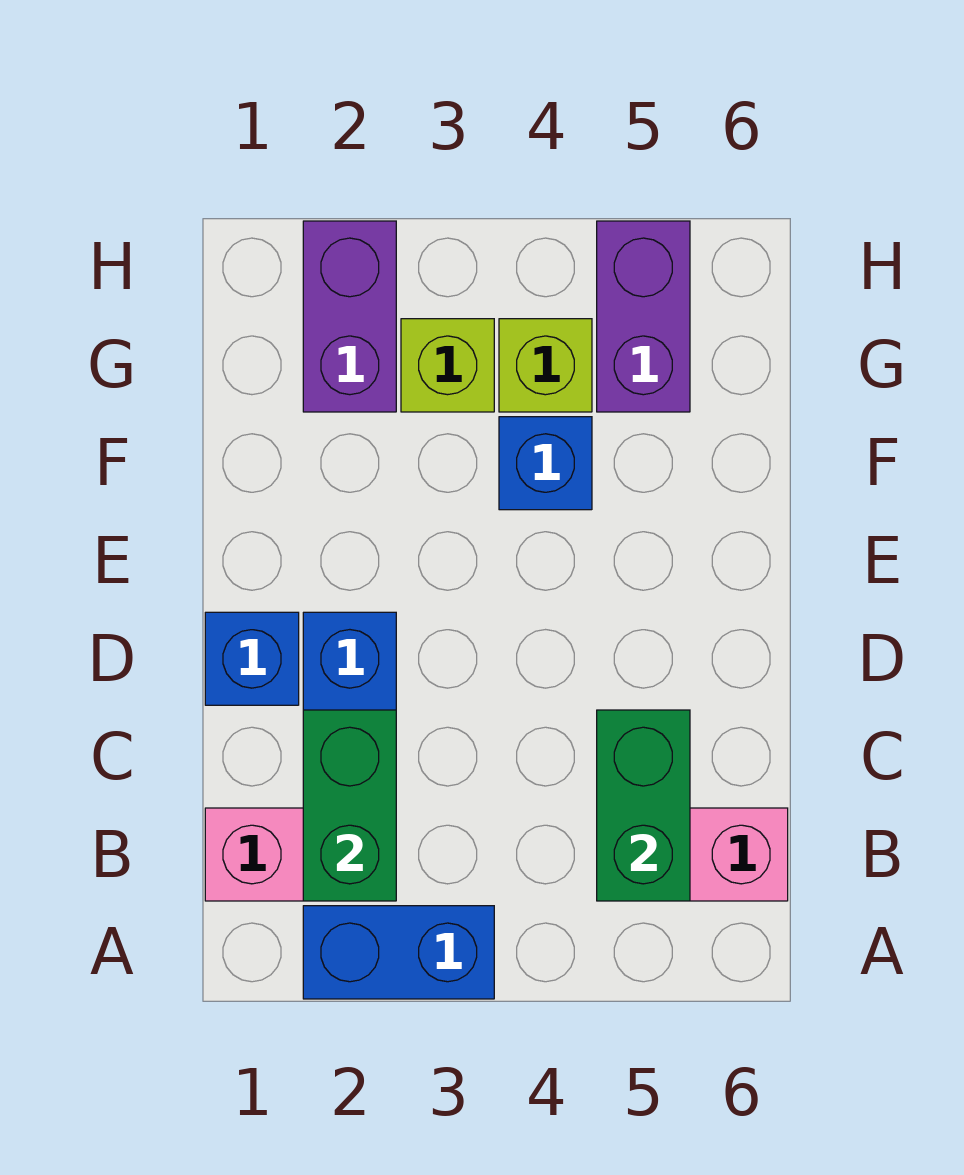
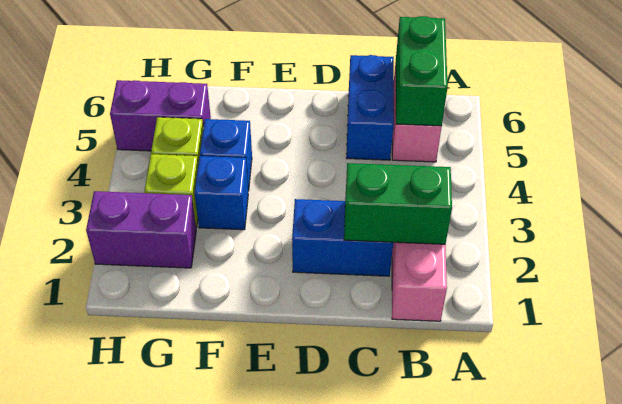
blue brick A2:A3 level 1 -> blue brick C5:C6 level 1
green brick B5:C5 level 2 -> green brick B5:B6 level 2
blue brick D1 level 1 -> blue brick F3 level 1

